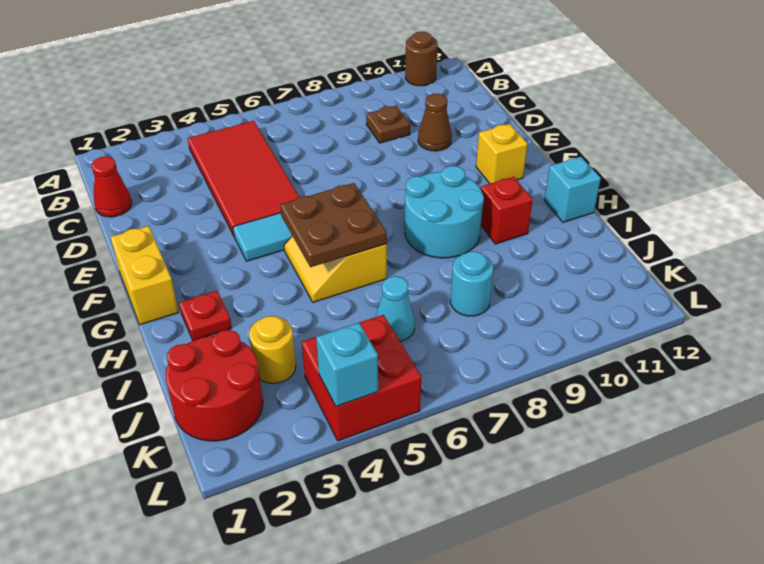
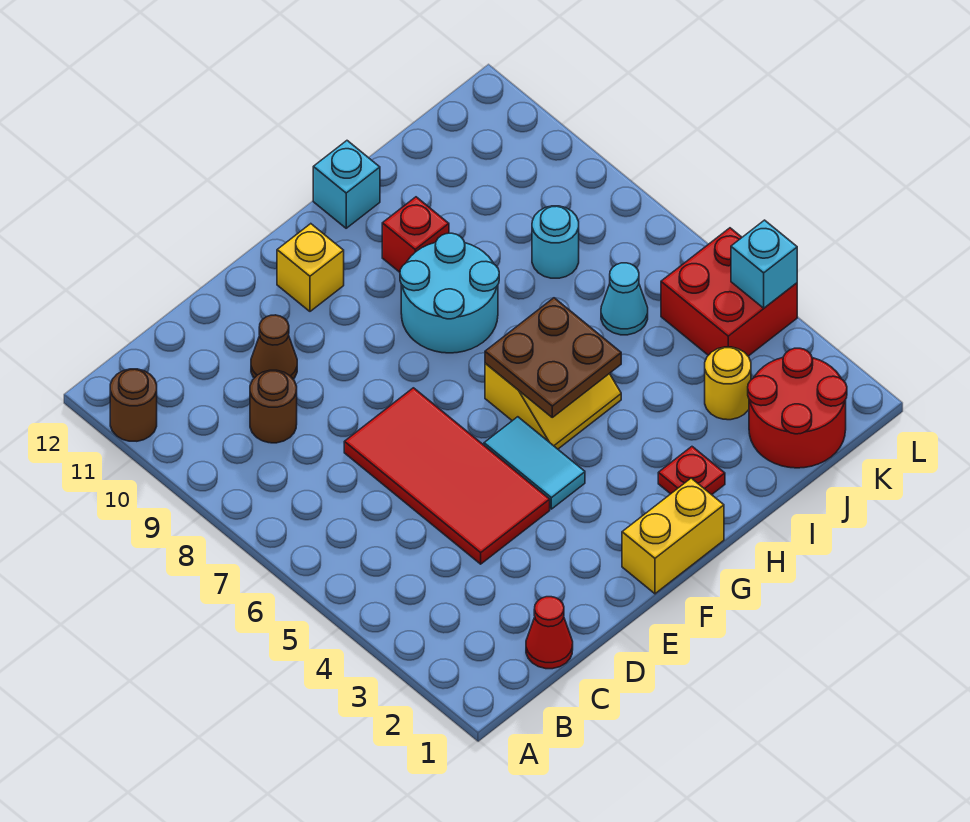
red tile B4:E5 level 1 -> red tile D4:E7 level 1
brown plate C9 level 1 -> brown round brick C9 level 1

